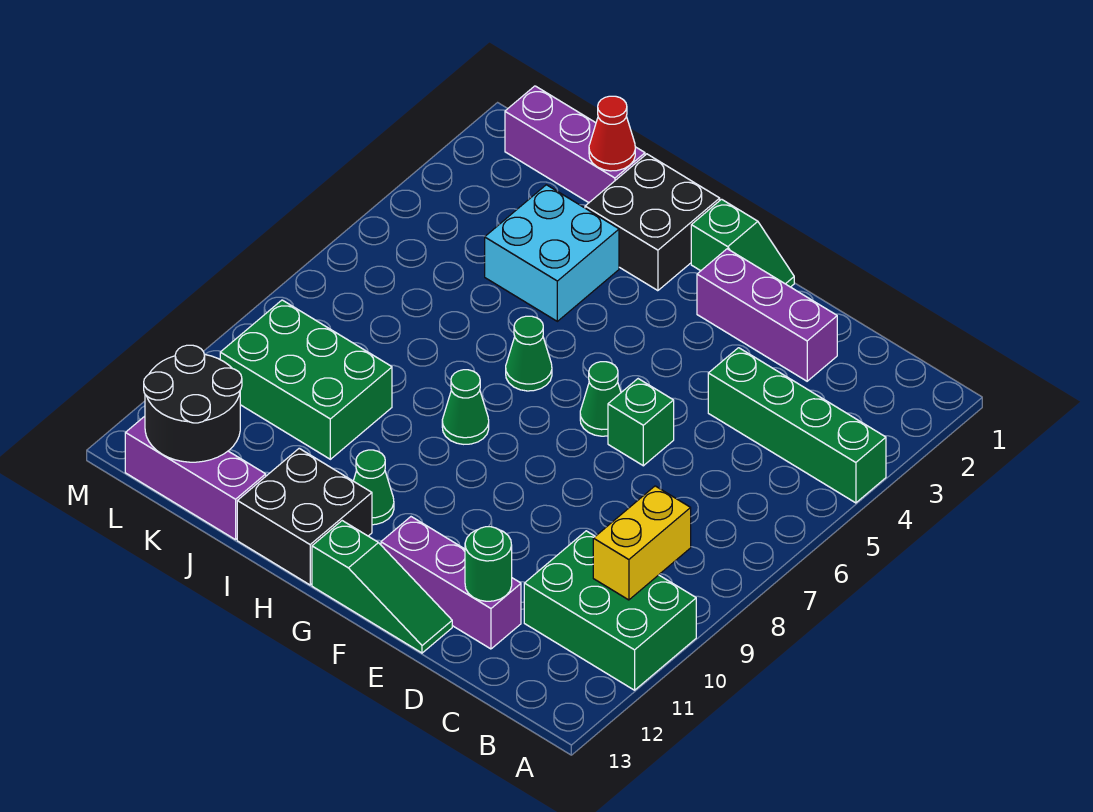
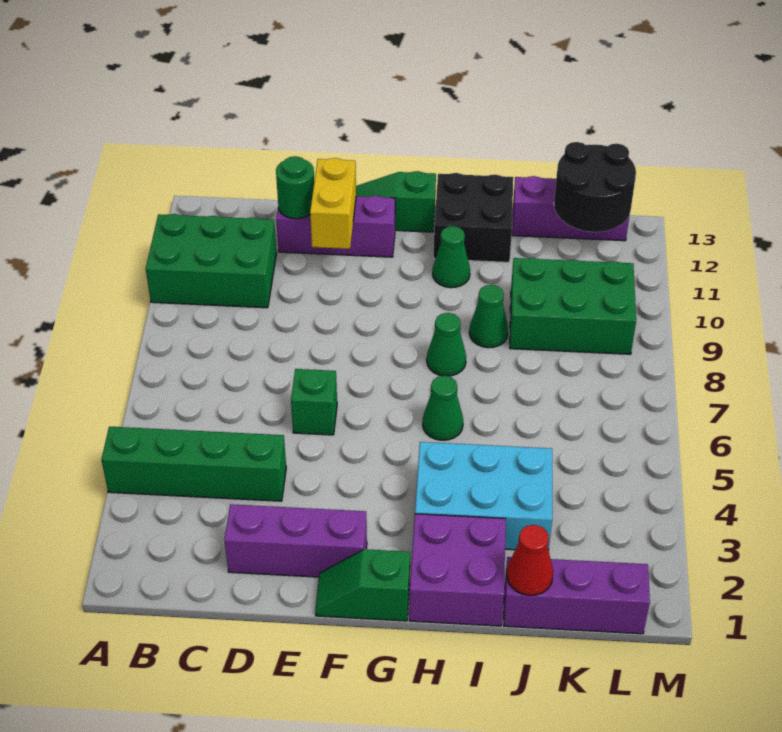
yellow brick B9:B10 level 2 -> yellow brick E11:E12 level 2
green cone F6 level 1 -> green cone I9 level 1
black brick H1:I2 level 1 -> purple brick H1:I2 level 1
cyan brick I3:J4 level 1 -> cyan brick H3:J4 level 1

